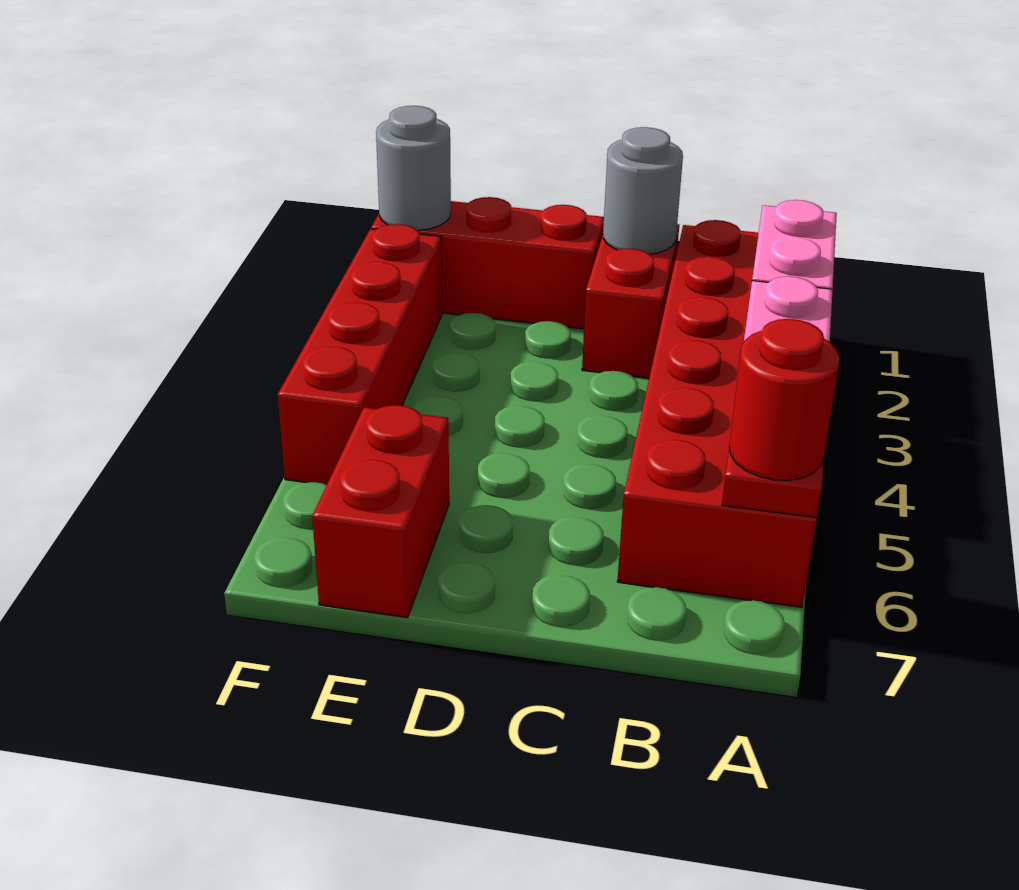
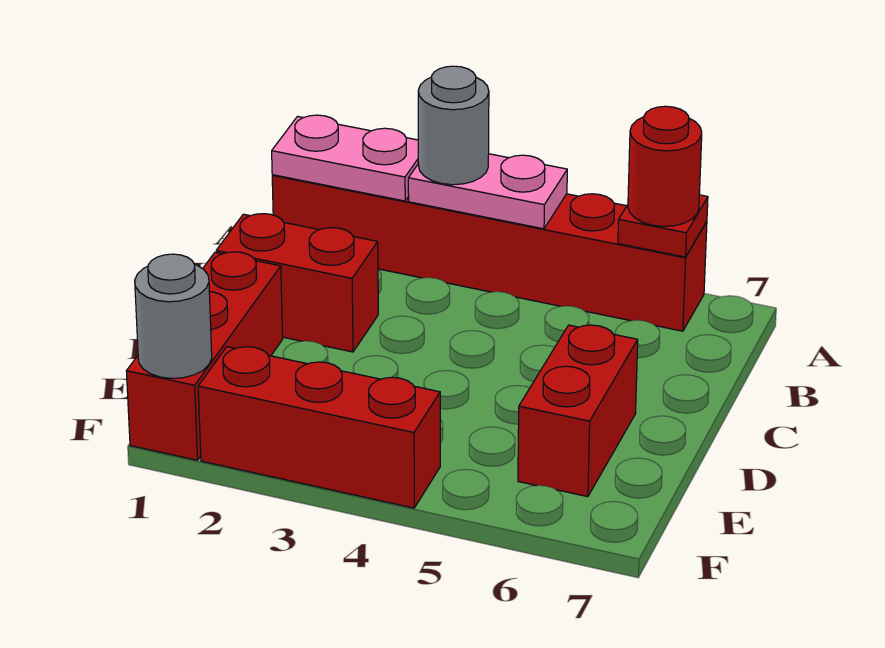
red brick A1:B6 level 1 -> red brick A1:A6 level 1
grey round brick C1 level 2 -> grey round brick A3 level 3
red brick E6:E7 level 1 -> red brick D6:E6 level 1
red brick F2:F5 level 1 -> red brick F2:F4 level 1

